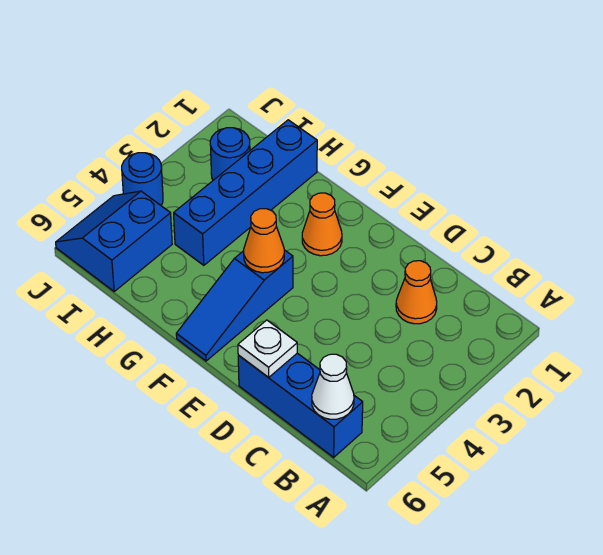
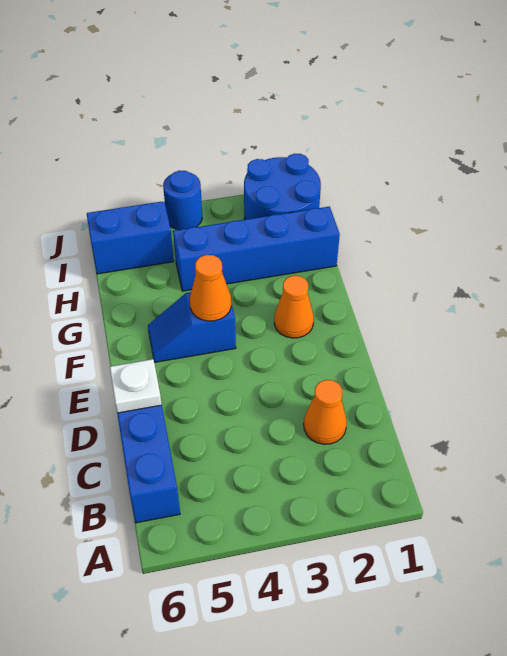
white cone B6 level 2 -> none
blue slope F4:F6 level 1 top 4 -> blue slope F4:F5 level 1 top 4
blue round brick I2 level 1 -> blue round brick I1:J2 level 1

